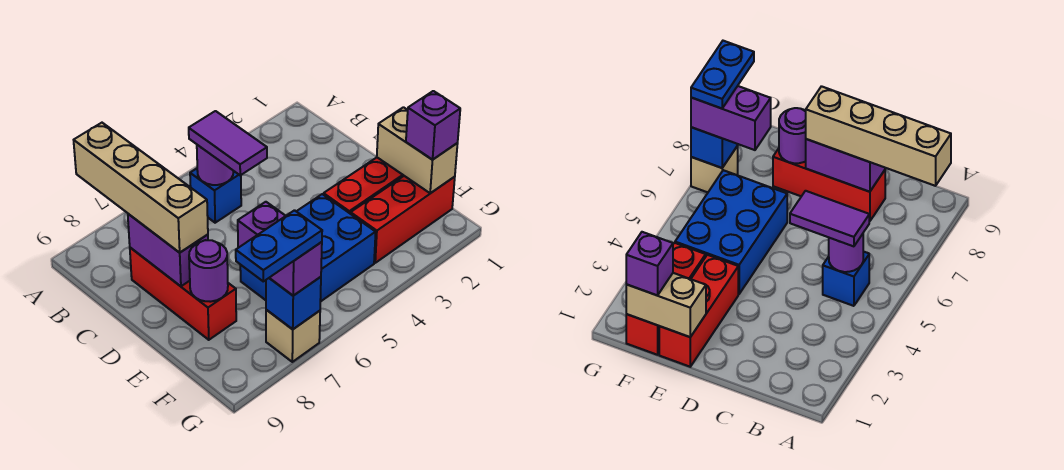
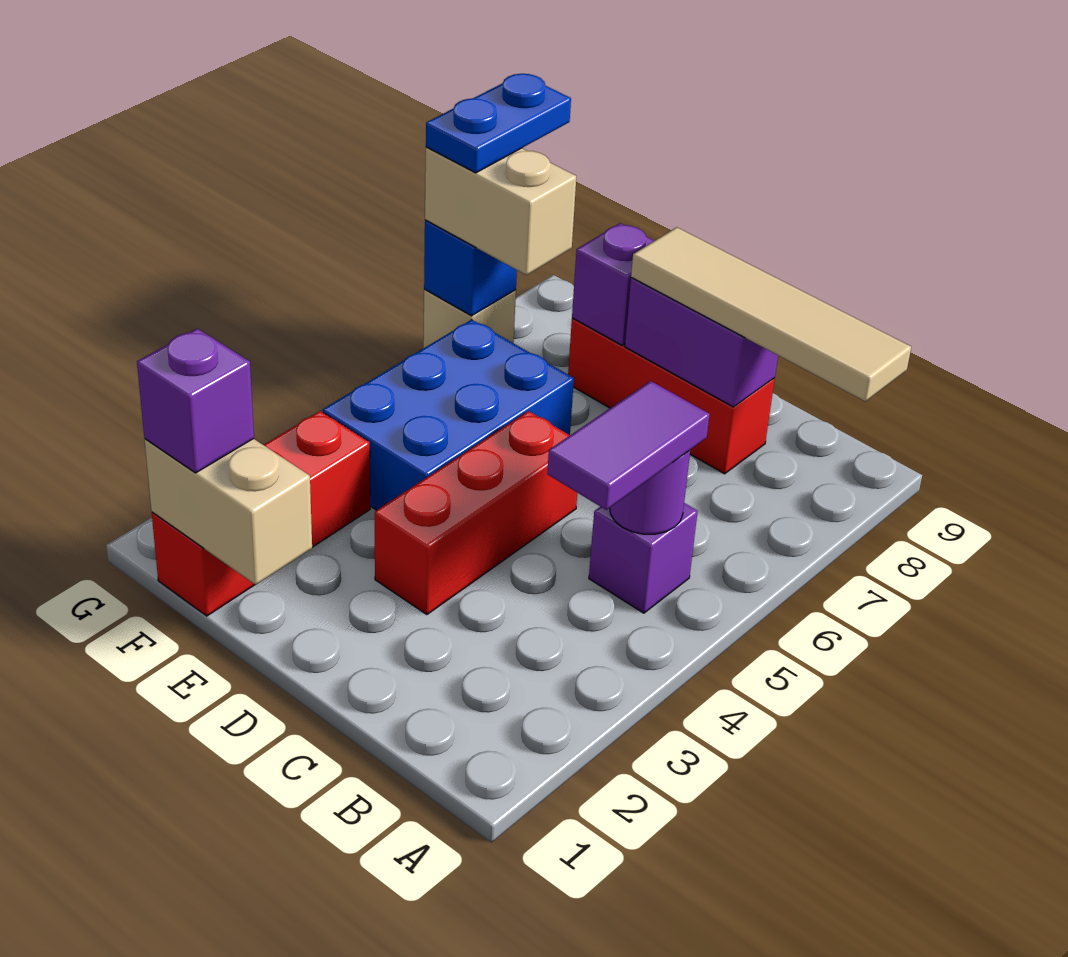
tan brick A8:D8 level 3 -> tan tile A8:D8 level 3
blue brick B5 level 1 -> purple brick B5 level 1
purple tile B5:C5 level 3 -> purple tile B4:B5 level 3
red brick E1:E3 level 1 -> red brick D3:D5 level 1
purple round brick E8 level 2 -> purple brick E8 level 2
purple brick F7:G7 level 3 -> tan brick F7:G7 level 3

